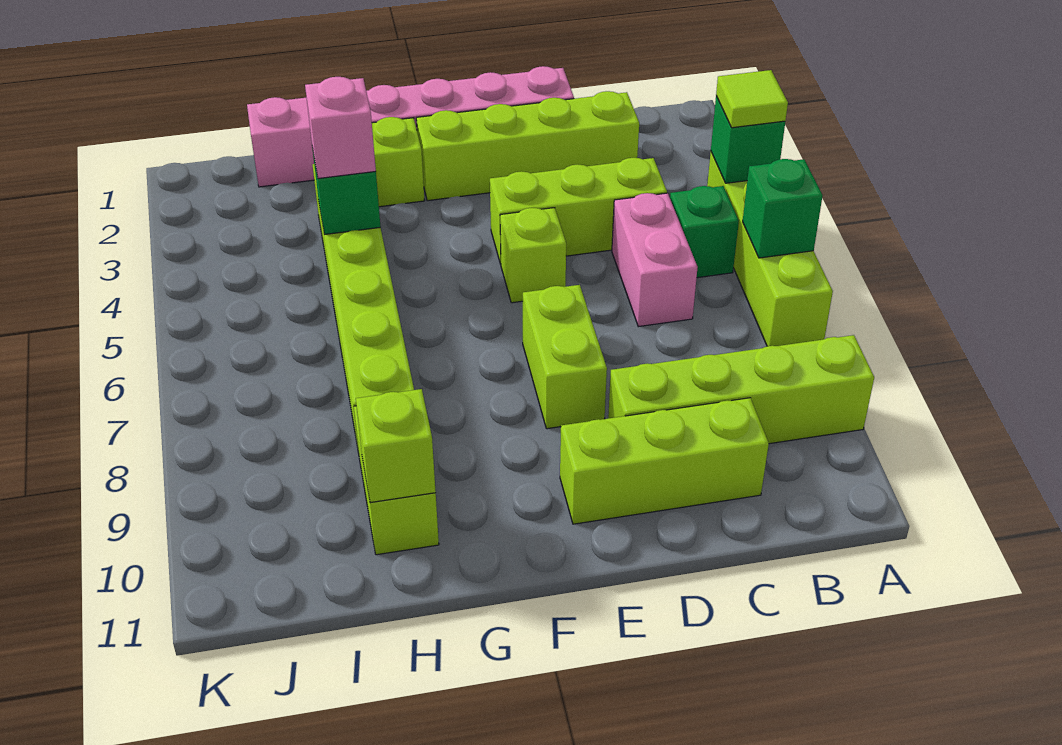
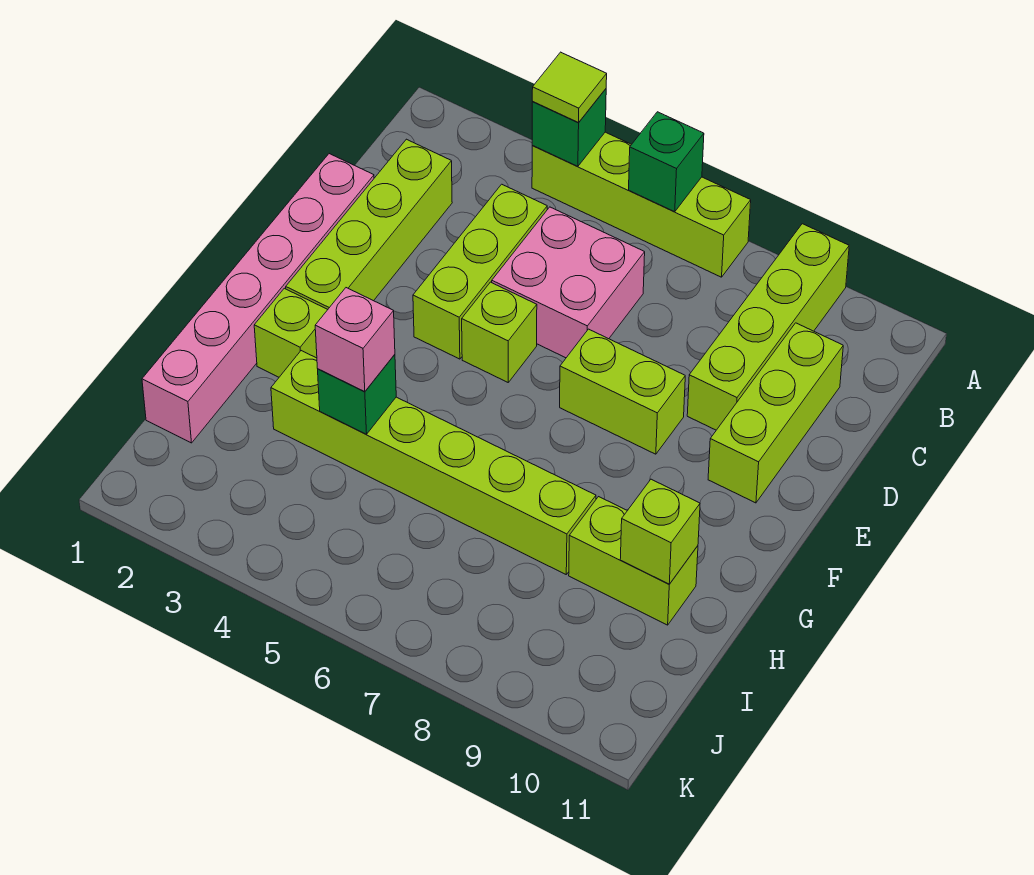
green brick B5 level 1 -> none
pink brick C5:C6 level 1 -> pink brick C5:D6 level 1

